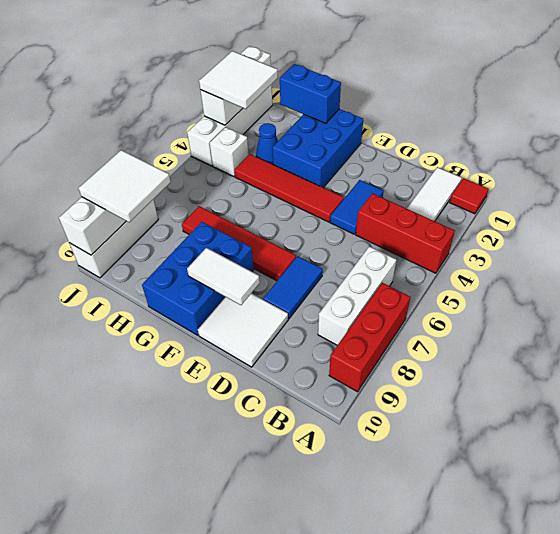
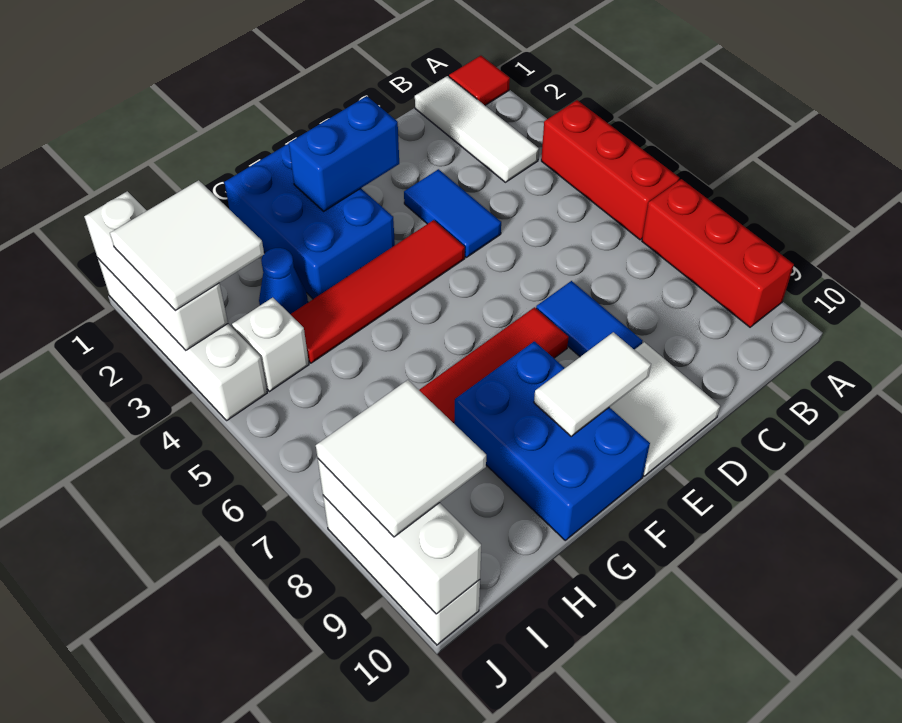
red brick A4:C4 level 1 -> red brick A4:A6 level 1
white brick B6:B8 level 1 -> none
blue brick G1:H1 level 2 -> blue brick E2:F2 level 2

